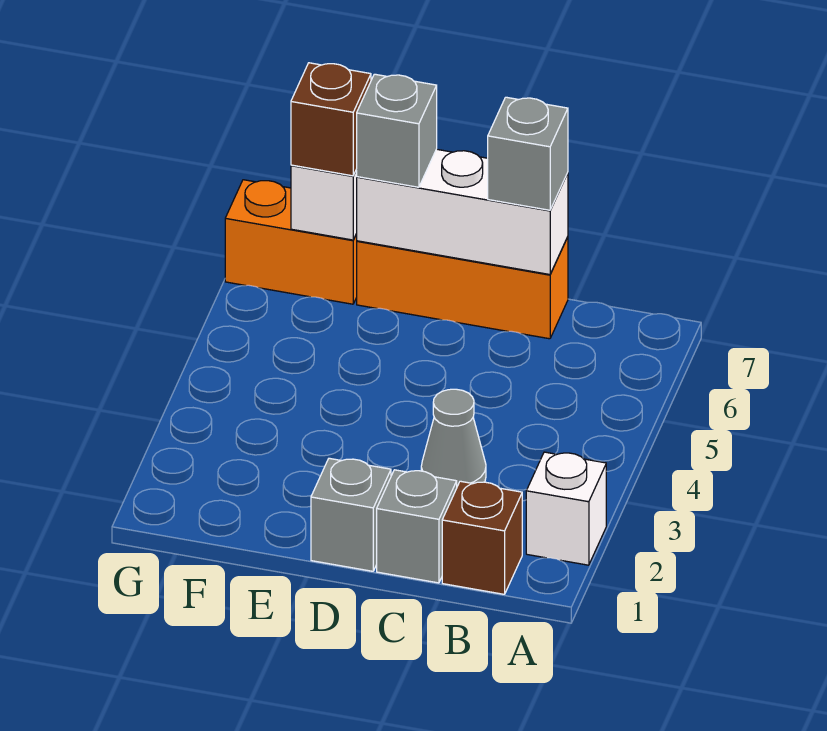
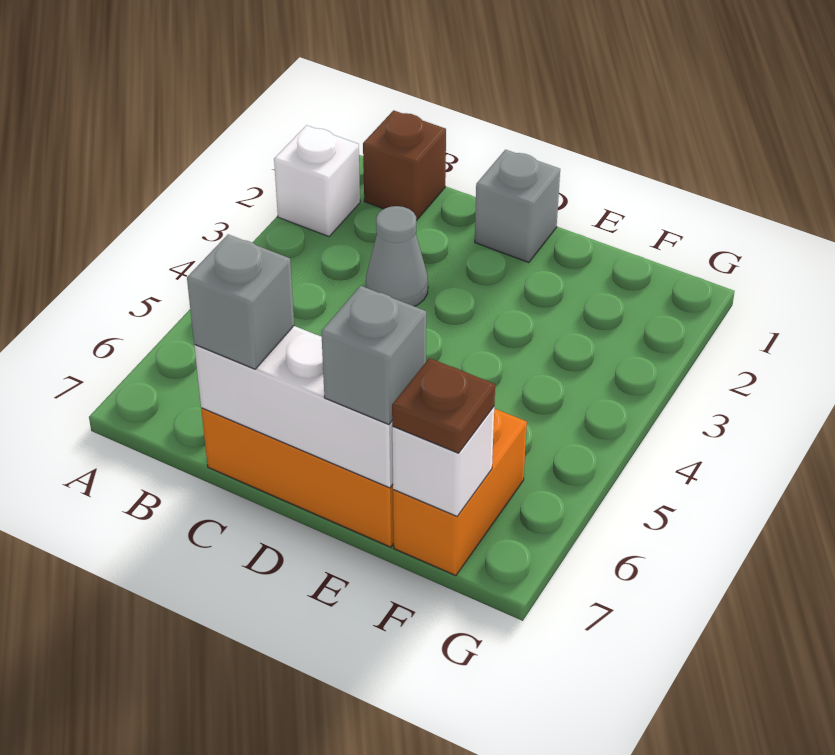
grey brick C1 level 1 -> none
orange brick F7:G7 level 1 -> orange brick F6:F7 level 1
brown brick F7 level 3 -> brown plate F7 level 3

